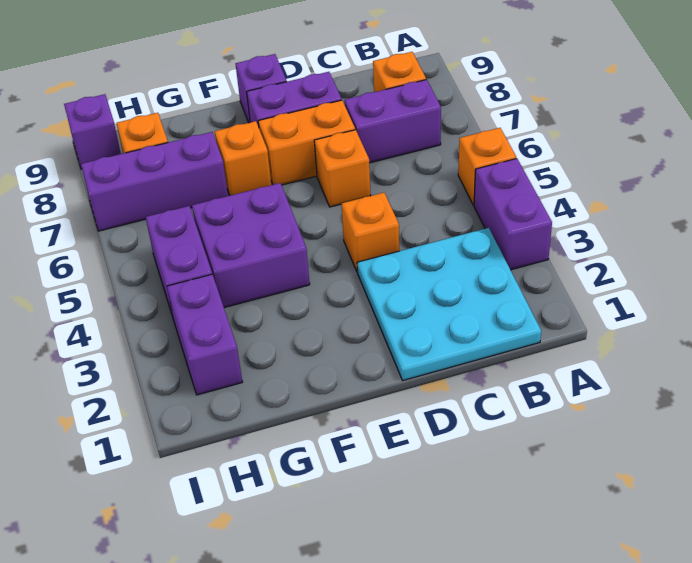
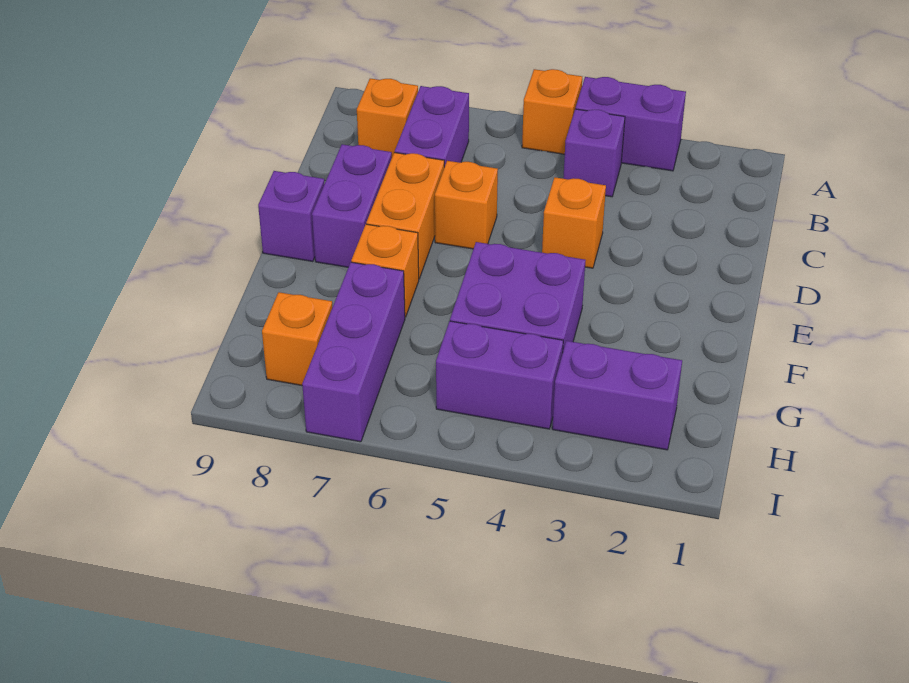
cyan plate B1:D3 level 1 -> none
purple brick I9 level 1 -> purple brick B4 level 1

